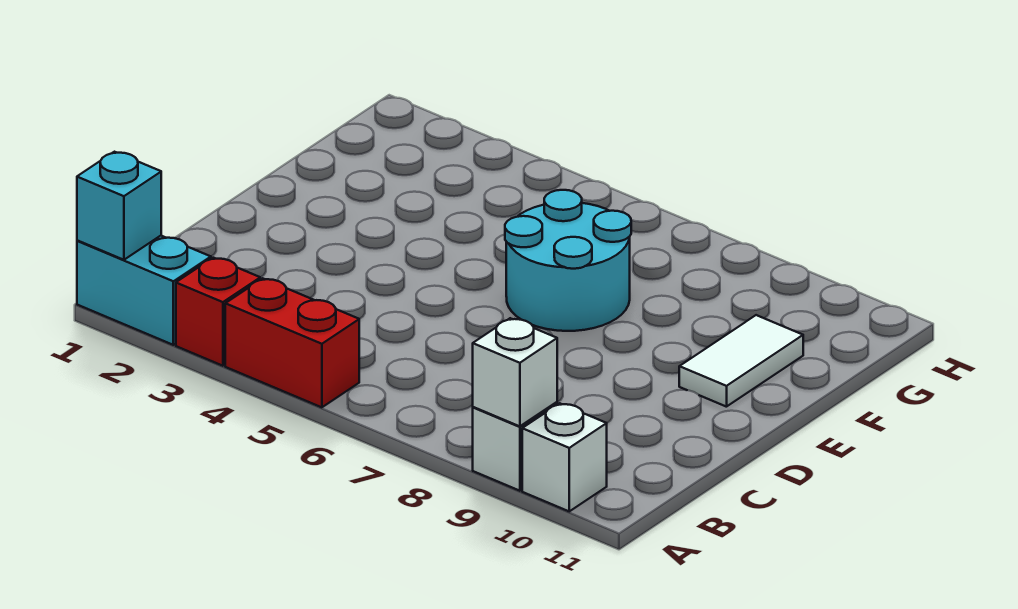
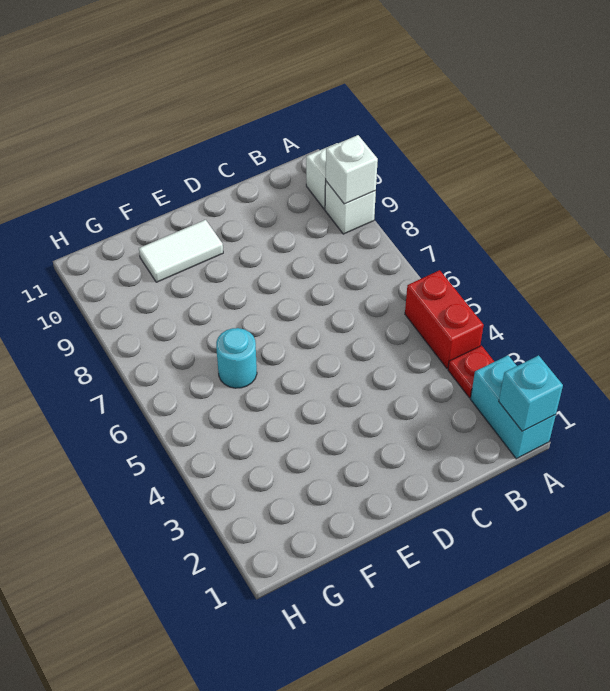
red brick A3 level 1 -> red plate A3 level 1
cyan round brick E6:F7 level 1 -> cyan round brick F6 level 1

